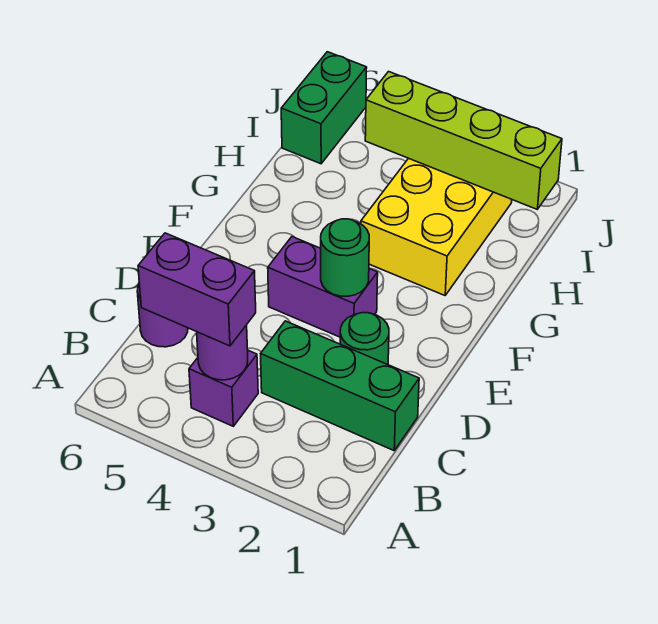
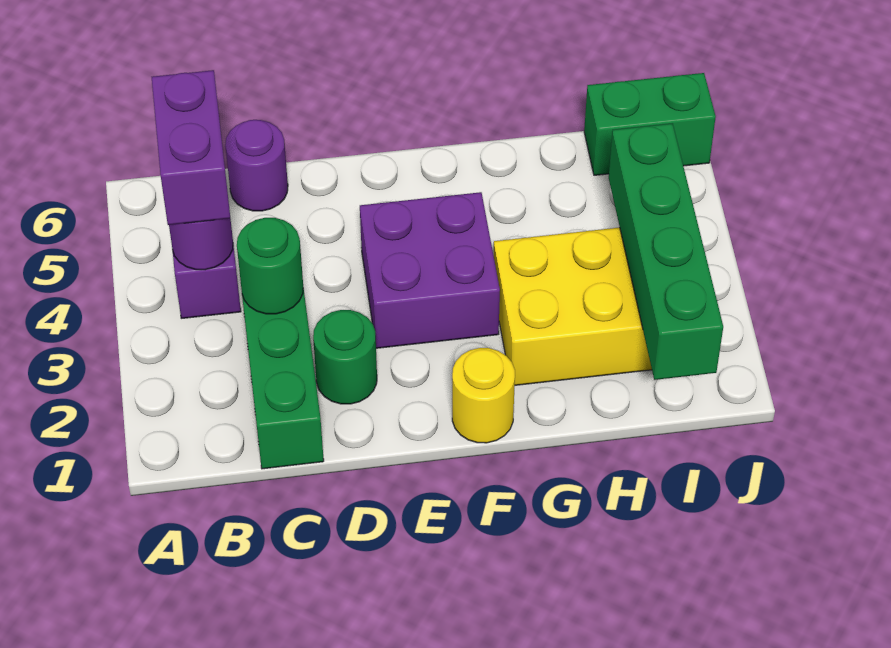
purple brick E3:E4 level 1 -> purple brick E3:F4 level 1
green round brick E3 level 2 -> green round brick C3 level 2
none -> yellow round brick F1 level 1
lime brick I1:I4 level 2 -> green brick I1:I4 level 2

